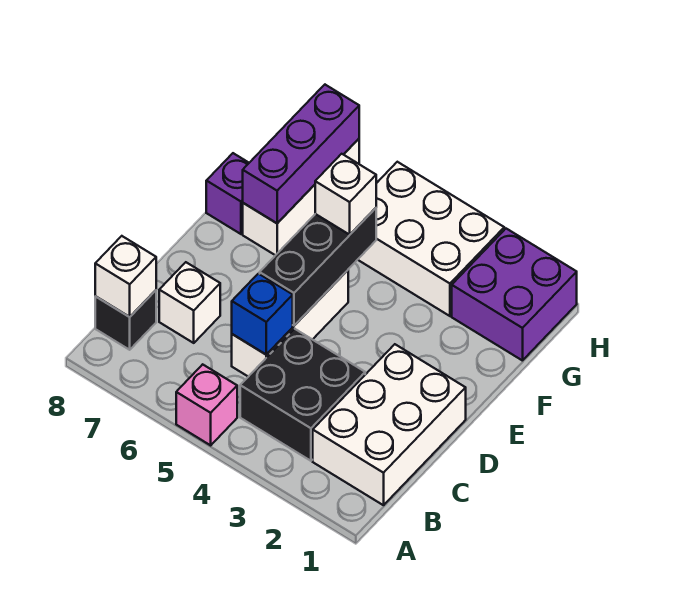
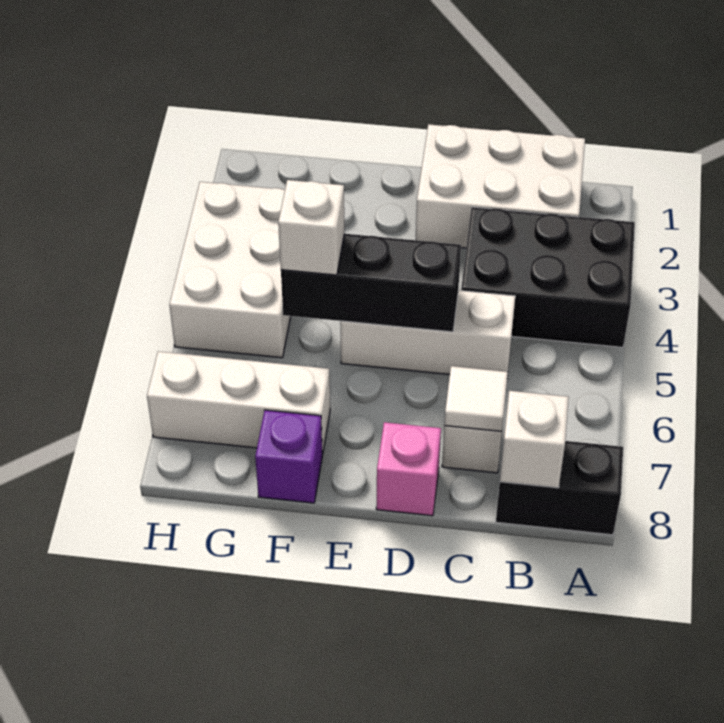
pink brick A5 level 1 -> pink brick D8 level 1
black brick B3:C4 level 1 -> black brick A3:C4 level 1
black brick B8 level 1 -> black brick A8:B8 level 1
blue brick C5 level 2 -> none
none -> white tile C7 level 2
purple brick F7:H7 level 2 -> none
purple brick G1:H2 level 1 -> none

